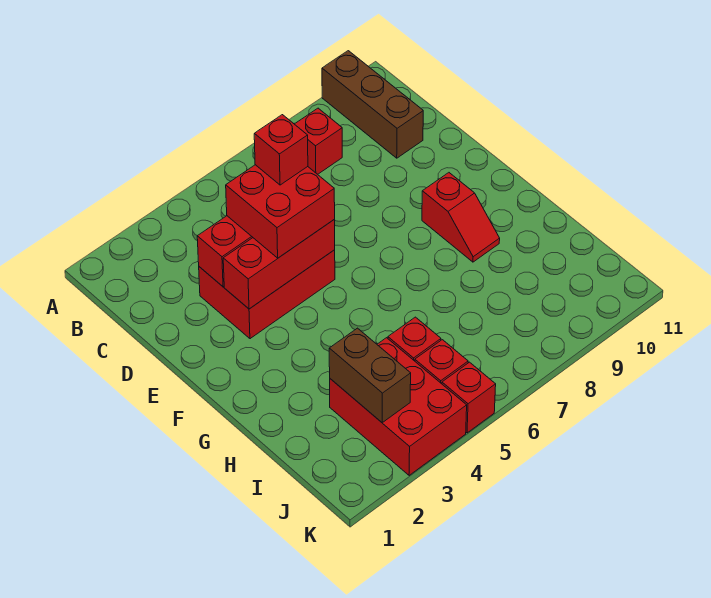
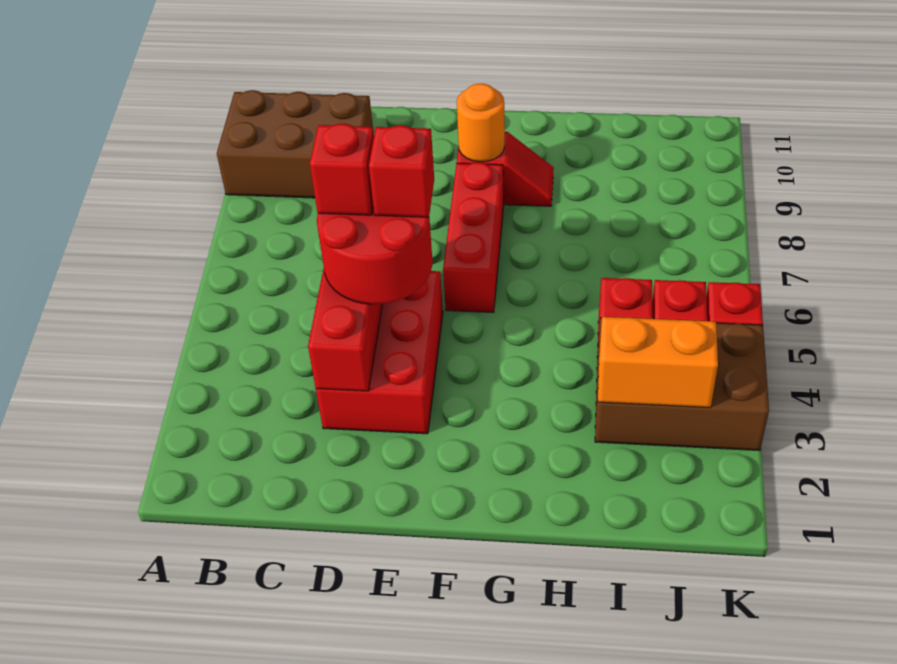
brown brick A10:C10 level 1 -> brown brick A9:C10 level 1
red brick B8 level 1 -> red brick E5 level 4
red brick D4:E5 level 3 -> red round brick D4:E5 level 3
red brick E3:E5 level 2 -> red brick F6:F8 level 1
none -> orange round brick F9 level 2
red brick I3:K4 level 1 -> brown brick I3:K4 level 1
brown brick I3:J3 level 2 -> orange brick I3:J3 level 2

